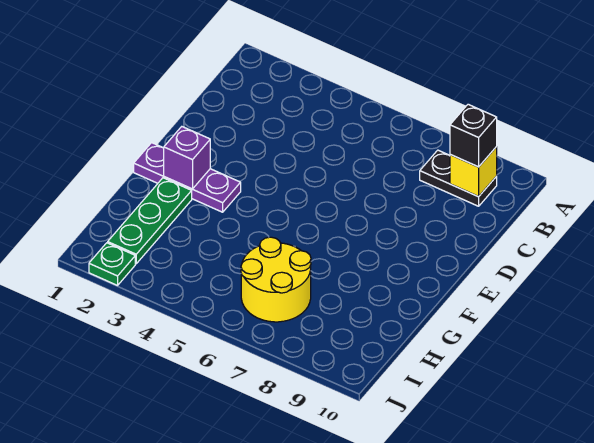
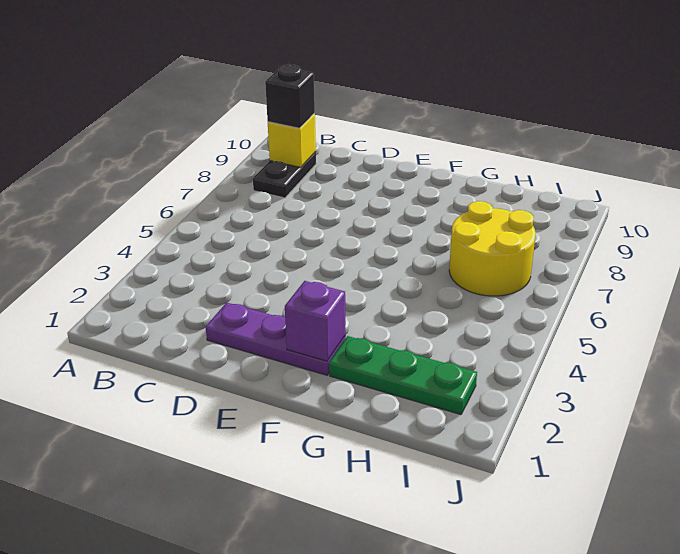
purple plate F1:F3 level 1 -> purple plate D2:F2 level 1
green plate J2 level 1 -> none

